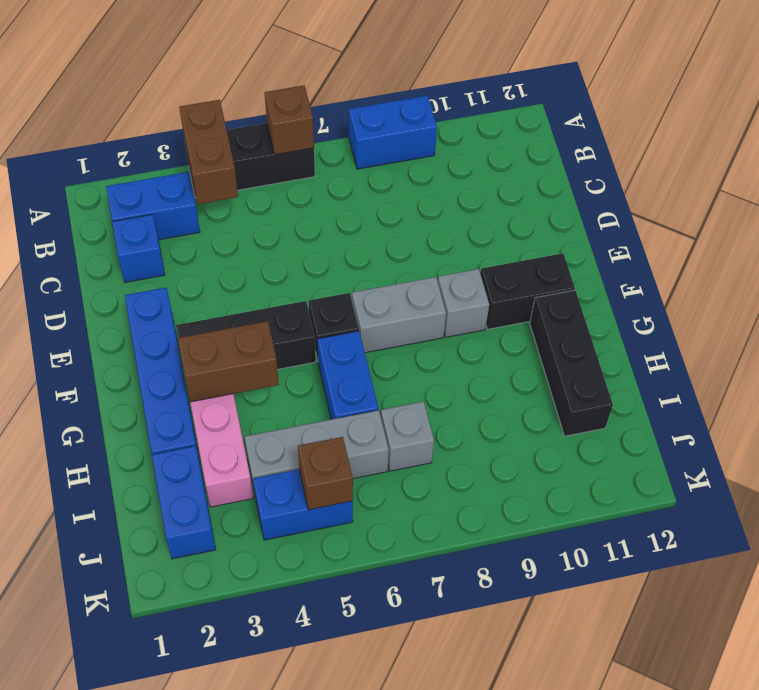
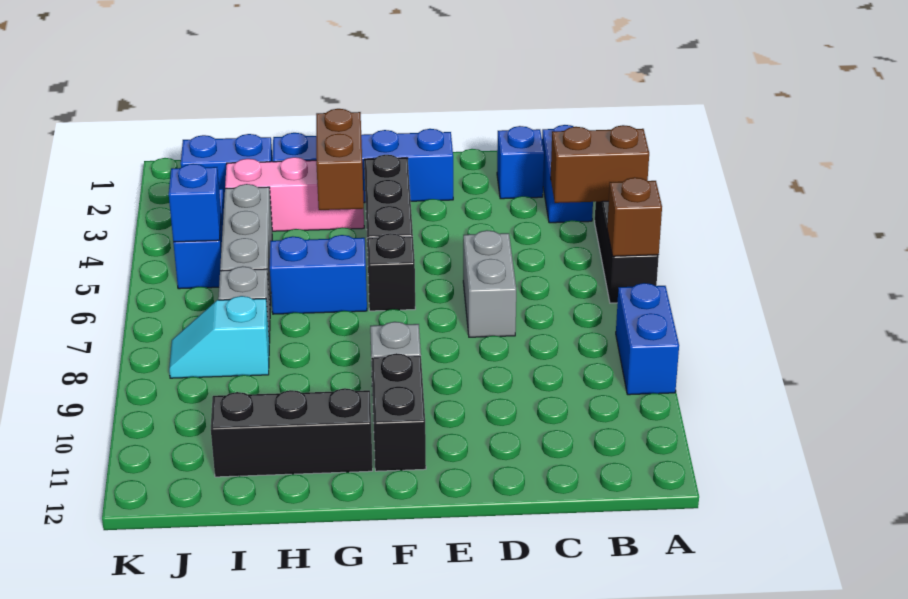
grey brick F7:F8 level 1 -> grey brick D6:D7 level 1
none -> cyan slope I8:J8 level 1 top I
brown brick J5 level 2 -> blue brick J5 level 2

